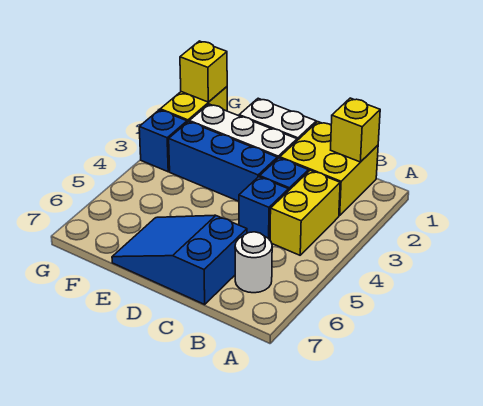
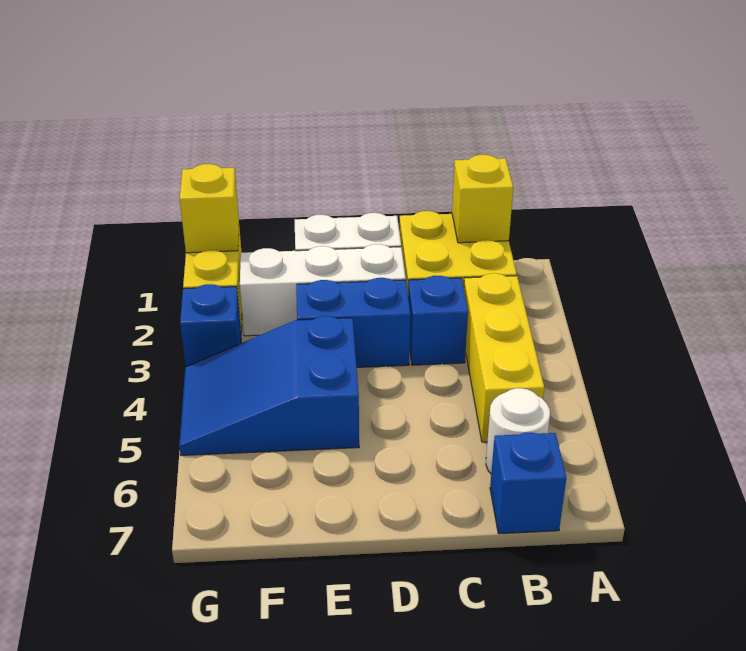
yellow brick B3:B4 level 1 -> yellow brick B3:B5 level 1
blue brick C4 level 1 -> blue brick B7 level 1
blue slope C6:E7 level 1 top C -> blue slope E4:G5 level 1 top E
blue brick D3:F3 level 1 -> blue brick D3:E3 level 1

